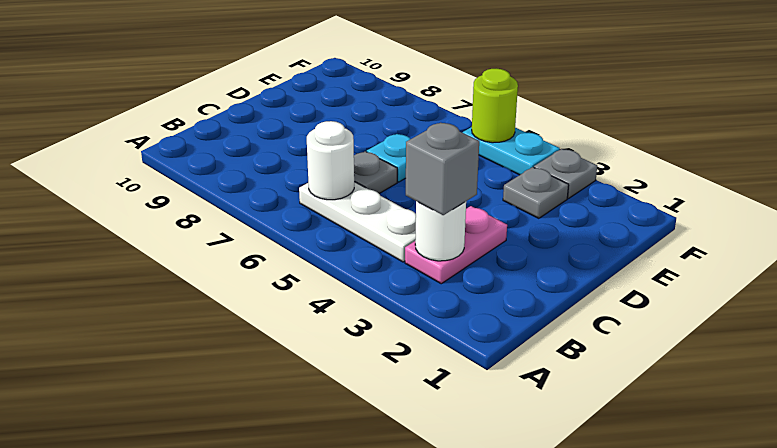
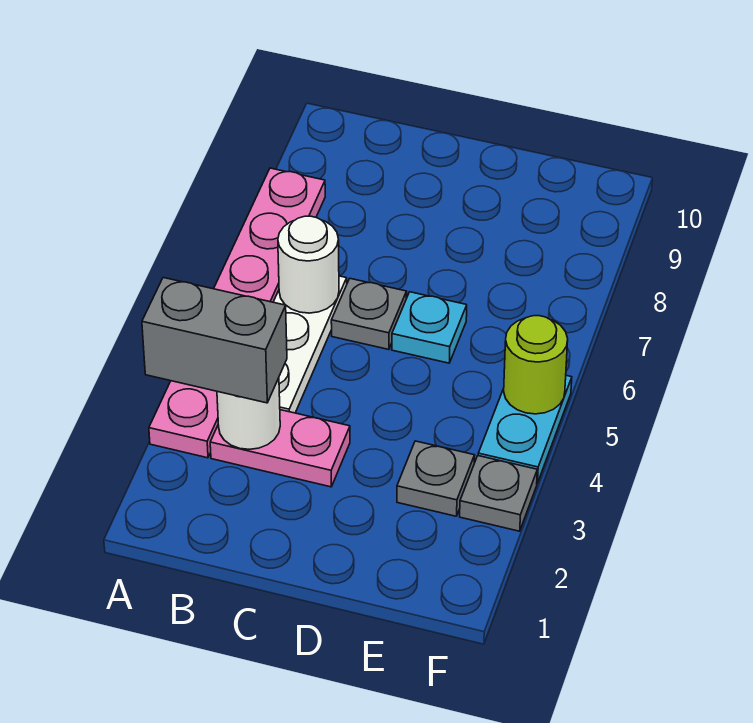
none -> pink plate A3:A8 level 1
grey brick B3 level 3 -> grey brick A3:B3 level 3

